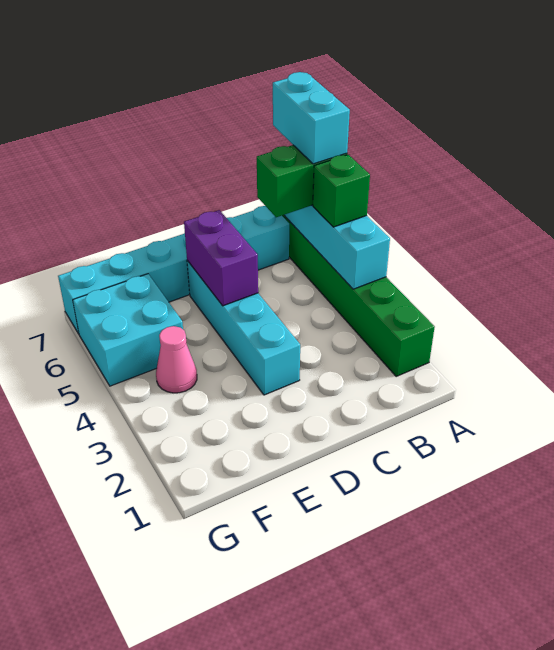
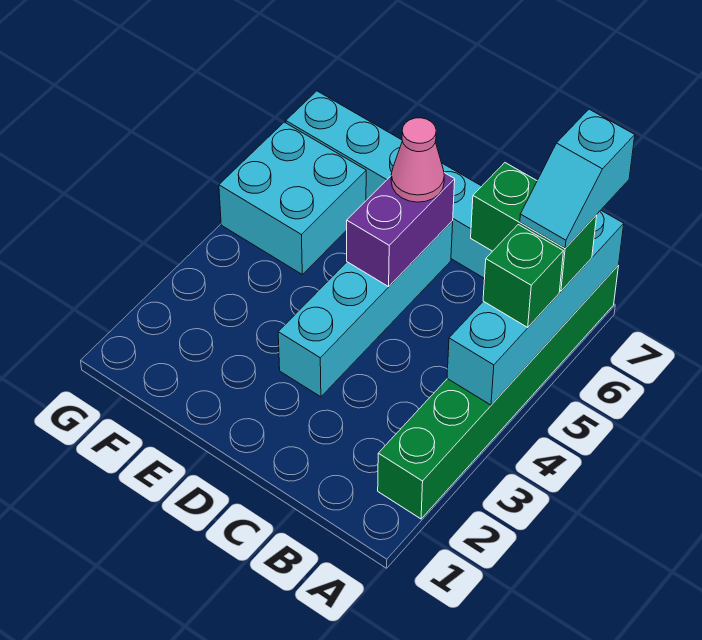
cyan brick A6:A7 level 4 -> cyan slope A6:A7 level 4 top 7
pink cone F4 level 1 -> pink cone D6 level 3

